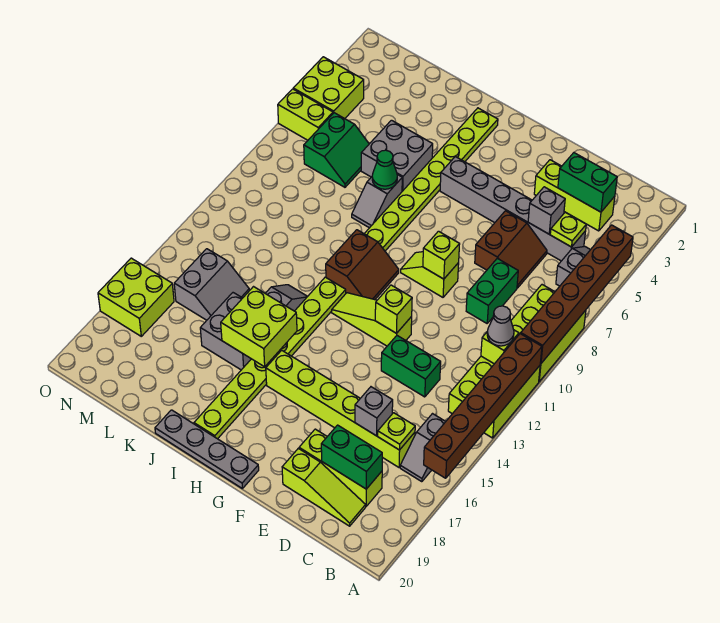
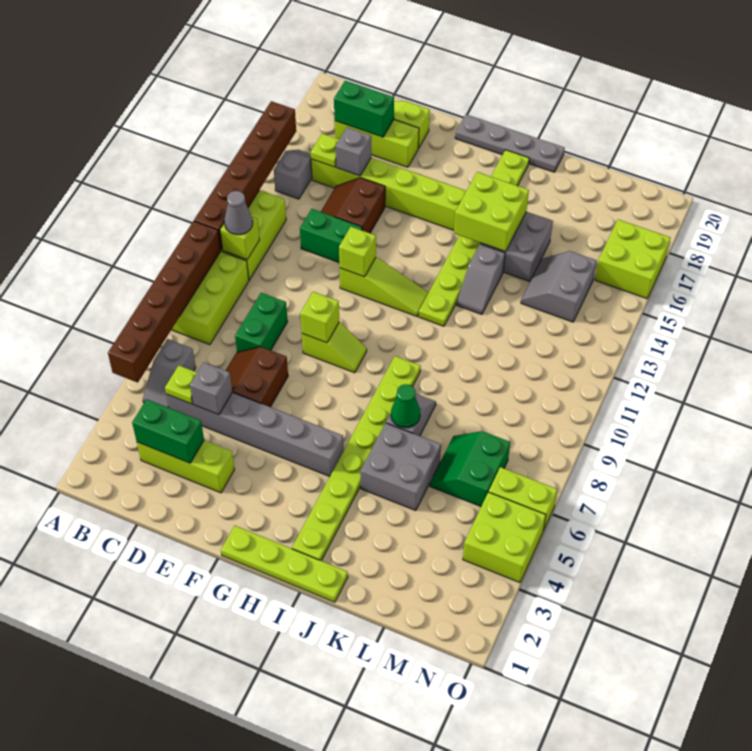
none -> lime plate G1:J1 level 1
brown slope H10:I11 level 1 top I -> brown slope D14:E15 level 1 top E

